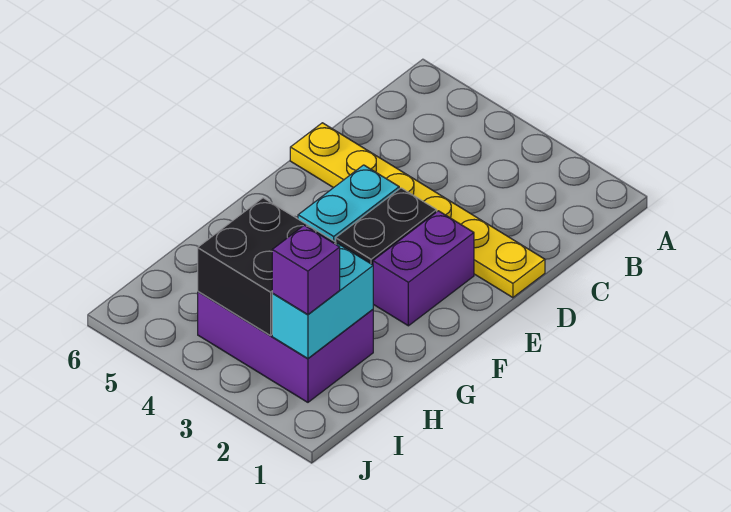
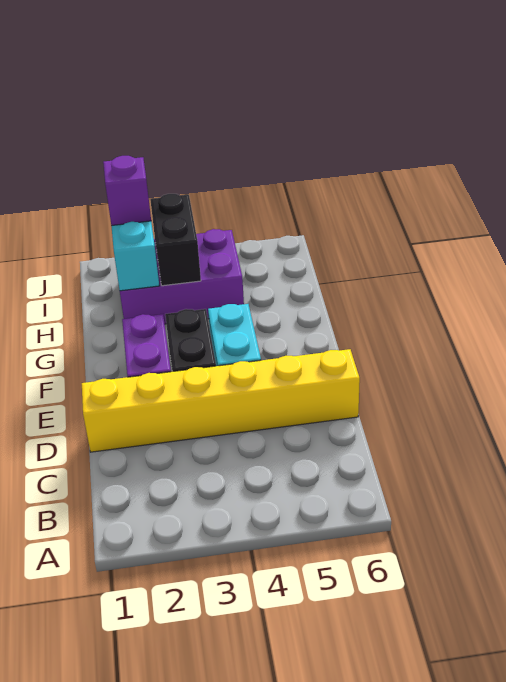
yellow plate D1:D6 level 1 -> yellow brick D1:D6 level 1
black brick H3:I4 level 2 -> black brick H3:I3 level 2

